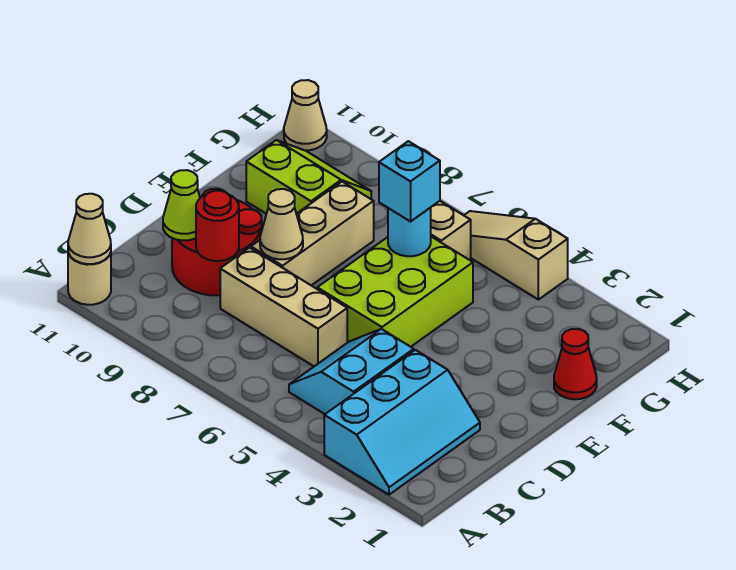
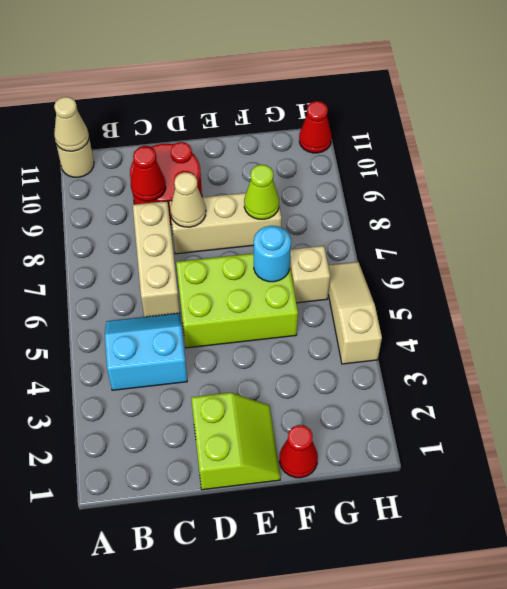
cyan slope A2:C3 level 1 top 3 -> none
red round brick C9 level 2 -> red cone C9 level 2
lime cone C10 level 2 -> lime cone F8 level 2
cyan brick F6 level 3 -> none
lime slope F9:G10 level 1 top F -> lime slope D1:E2 level 1 top D
tan cone H11 level 1 -> red cone H11 level 1

